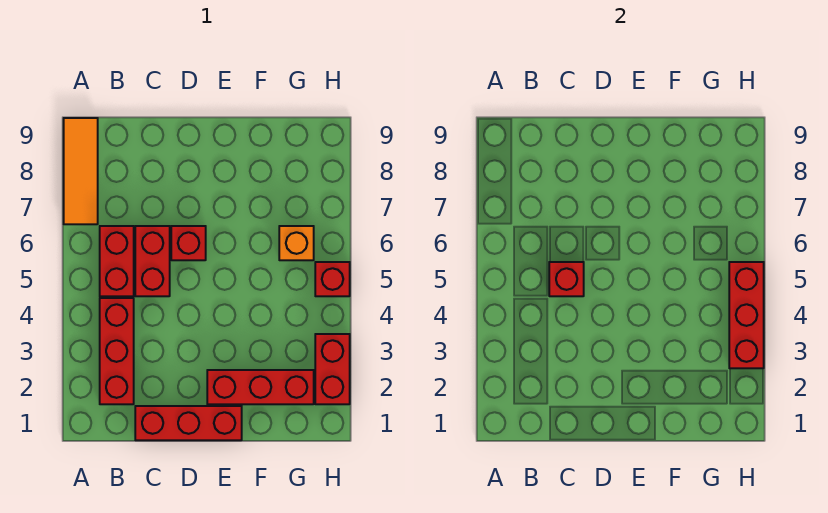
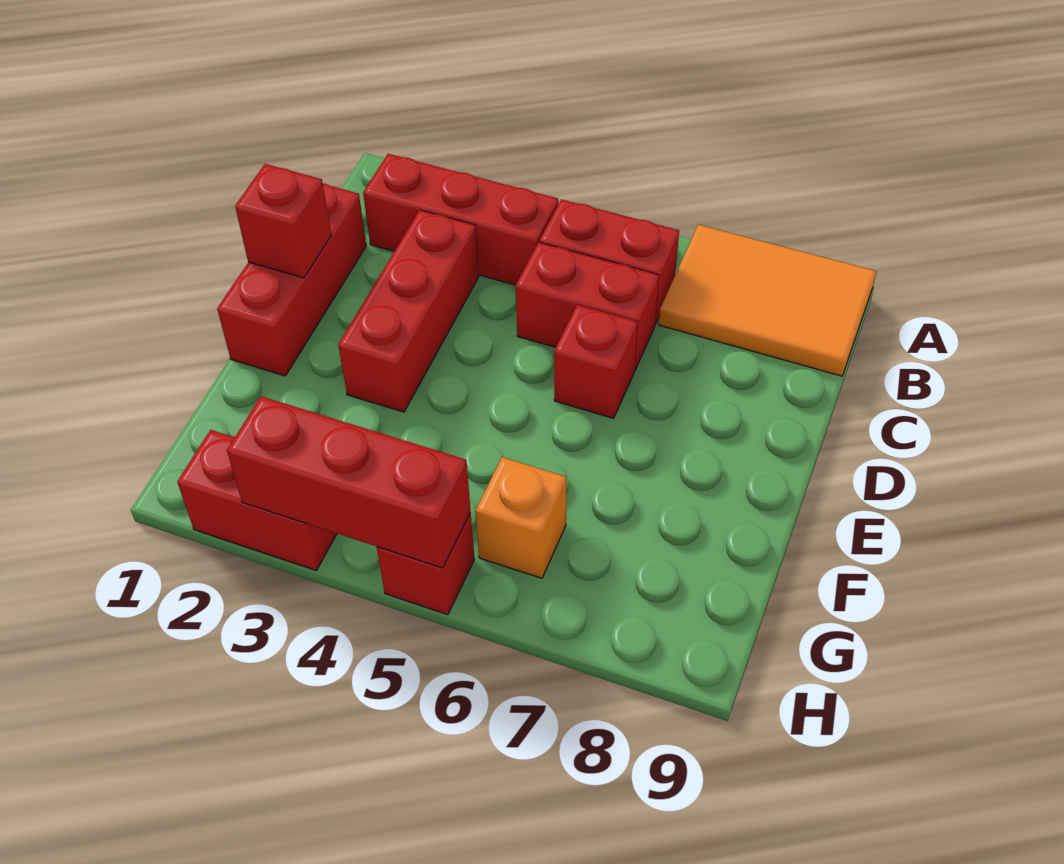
orange tile A7:A9 level 1 -> orange tile A7:B9 level 1
red brick C5 level 2 -> red brick D1 level 2
red brick E2:G2 level 1 -> red brick C3:E3 level 1

